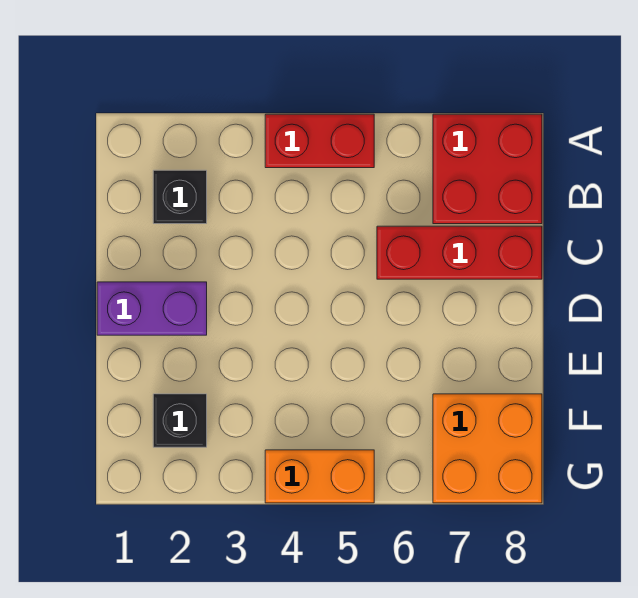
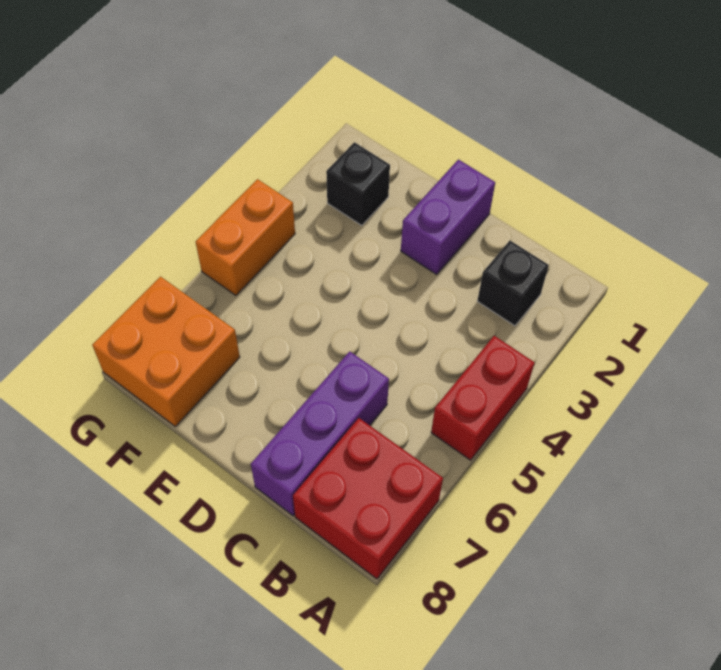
red brick C6:C8 level 1 -> purple brick C6:C8 level 1

